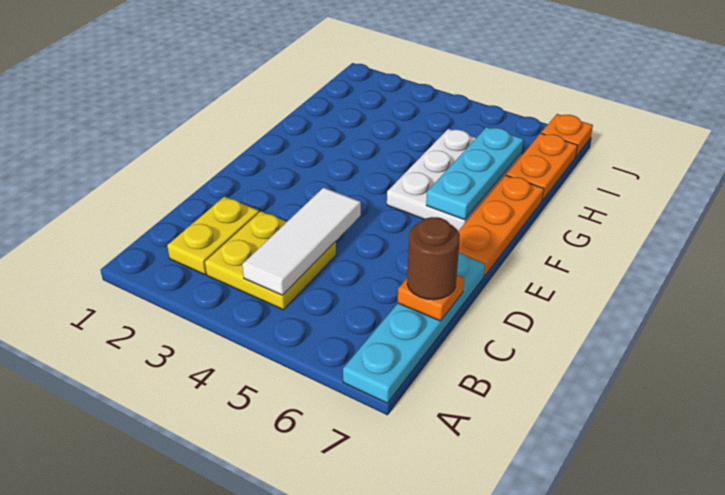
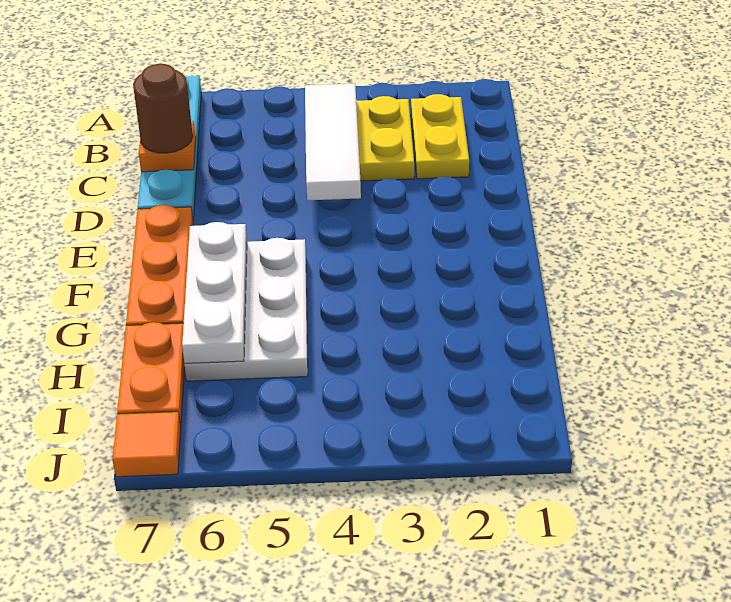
cyan plate F6:H6 level 2 -> white plate F6:H6 level 2
orange plate J7 level 1 -> orange tile J7 level 1

